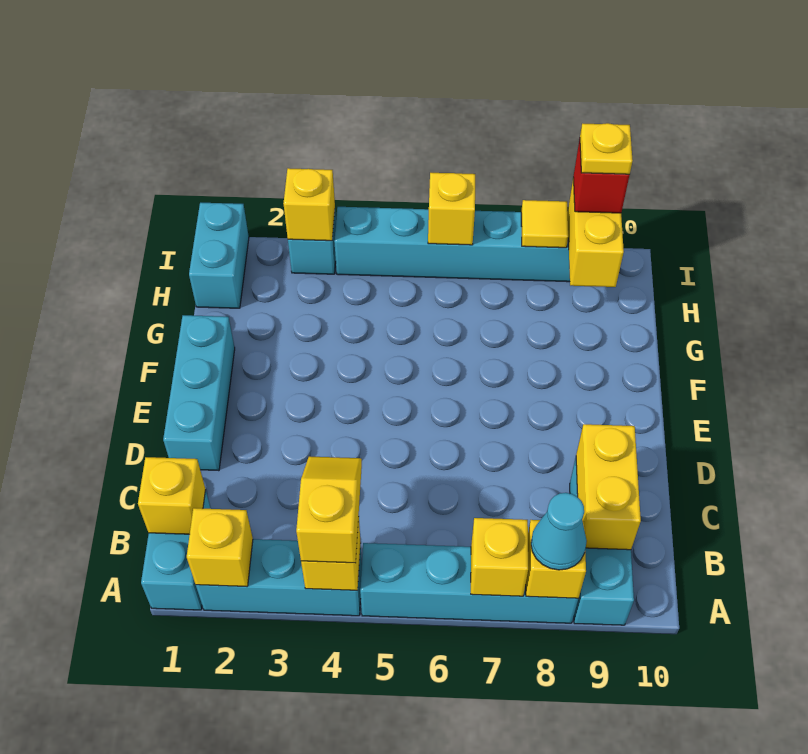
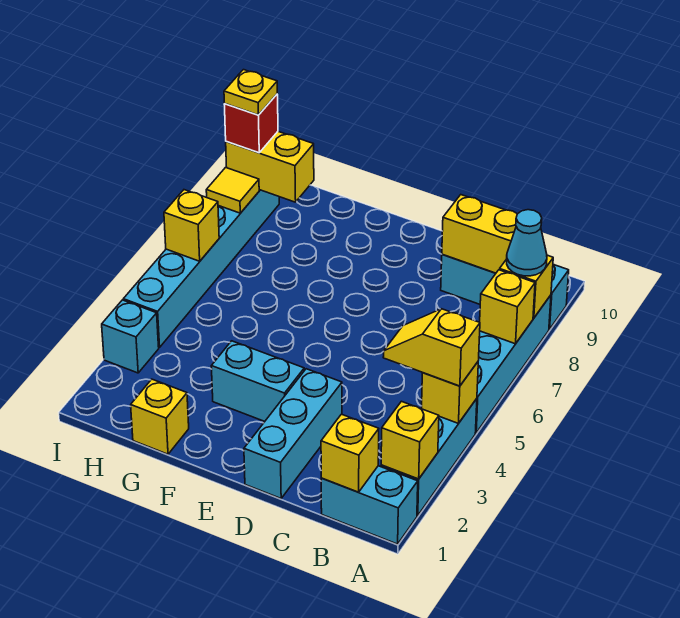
cyan brick D1:F1 level 1 -> cyan brick D1:D3 level 1
cyan brick H1:I1 level 1 -> cyan brick E3:F3 level 1
yellow brick I3 level 2 -> yellow brick G1 level 1

